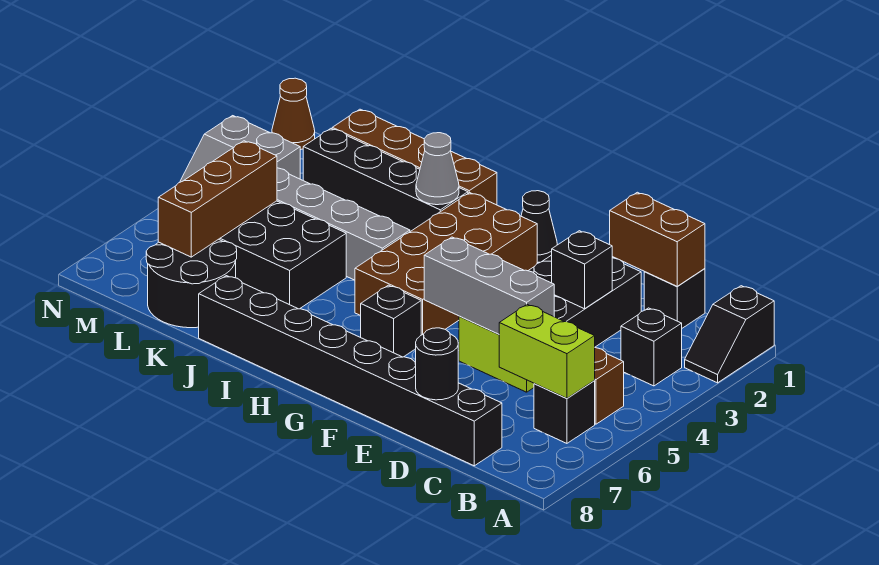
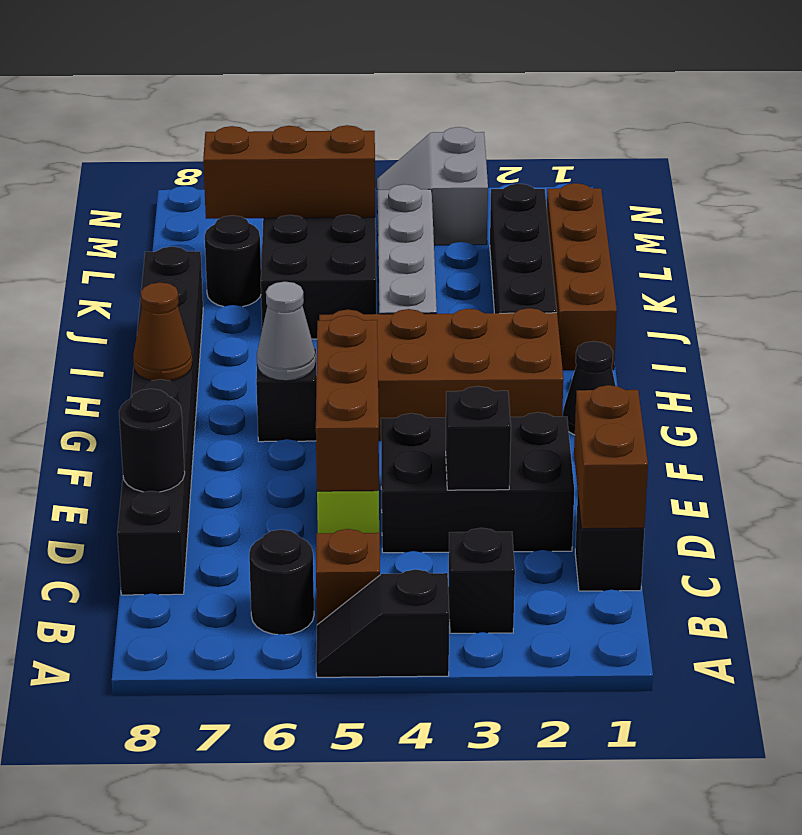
black slope A1:A2 level 1 top 1 -> black slope A4:A5 level 1 top 4
black brick B6 level 1 -> black round brick B6 level 1
lime brick B6:C6 level 2 -> none
grey brick D5:F5 level 2 -> brown brick D5:F5 level 2
grey cone I2 level 2 -> grey cone G6 level 2
black round brick K7:L8 level 1 -> black round brick K7 level 1
brown cone N1 level 1 -> brown cone G8 level 2

